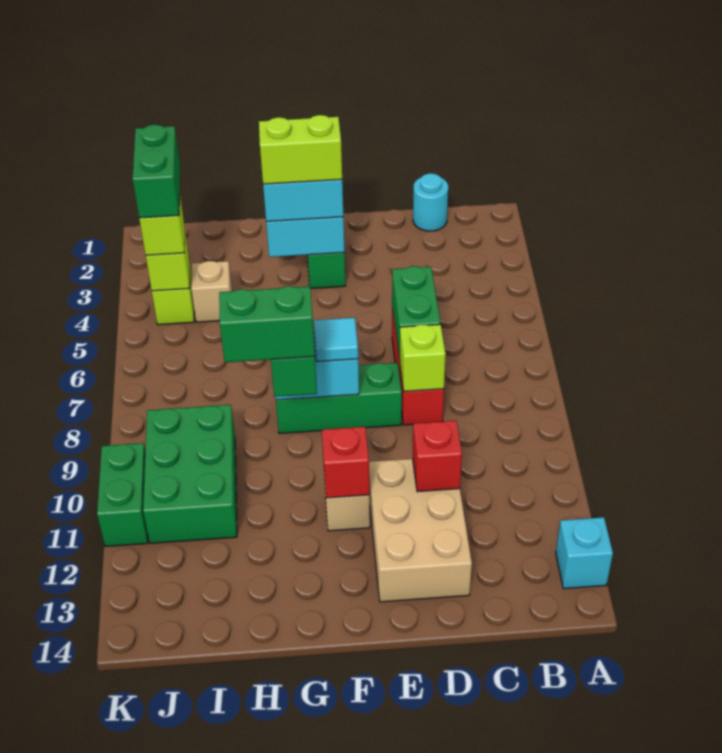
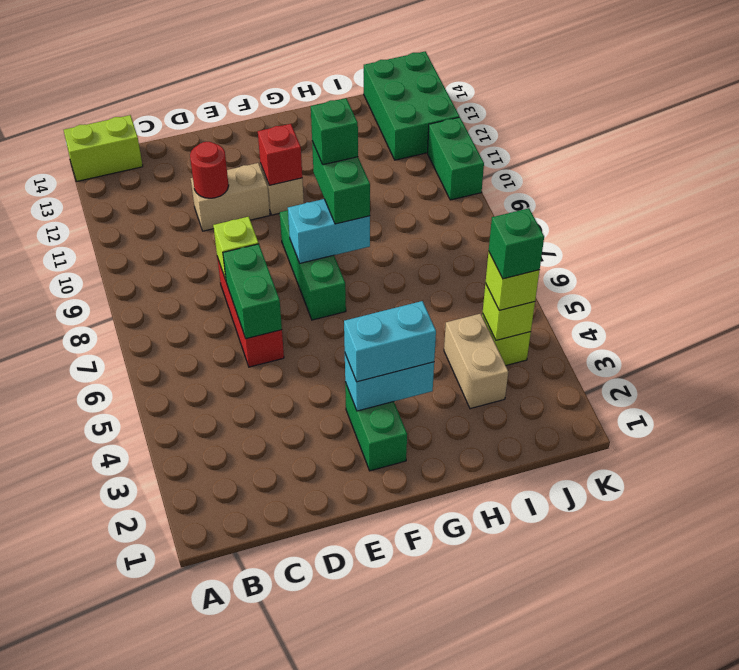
cyan brick A13 level 1 -> none
cyan round brick C1 level 1 -> none
tan brick D11:E13 level 1 -> tan brick D11:E11 level 1
red brick D11 level 2 -> red round brick D11 level 2
green brick E8:G8 level 1 -> green brick F7:F9 level 1
lime brick F3:G3 level 4 -> lime brick A14:B14 level 1
cyan tile F8 level 3 -> none
green brick G9:H9 level 4 -> green brick G9 level 4
tan brick I4 level 1 -> tan brick I3:I4 level 1
green brick I9:J11 level 1 -> green brick J12:K14 level 1
green brick J3:J4 level 4 -> green brick J4 level 4

